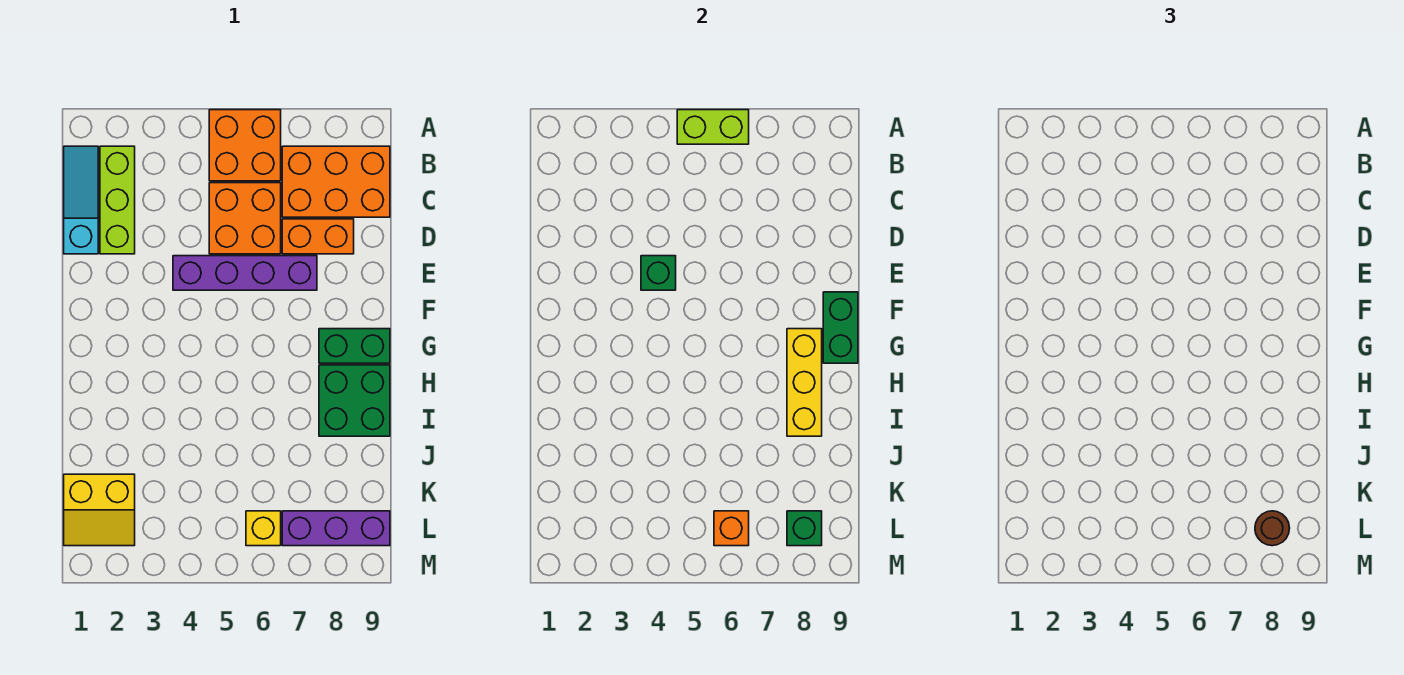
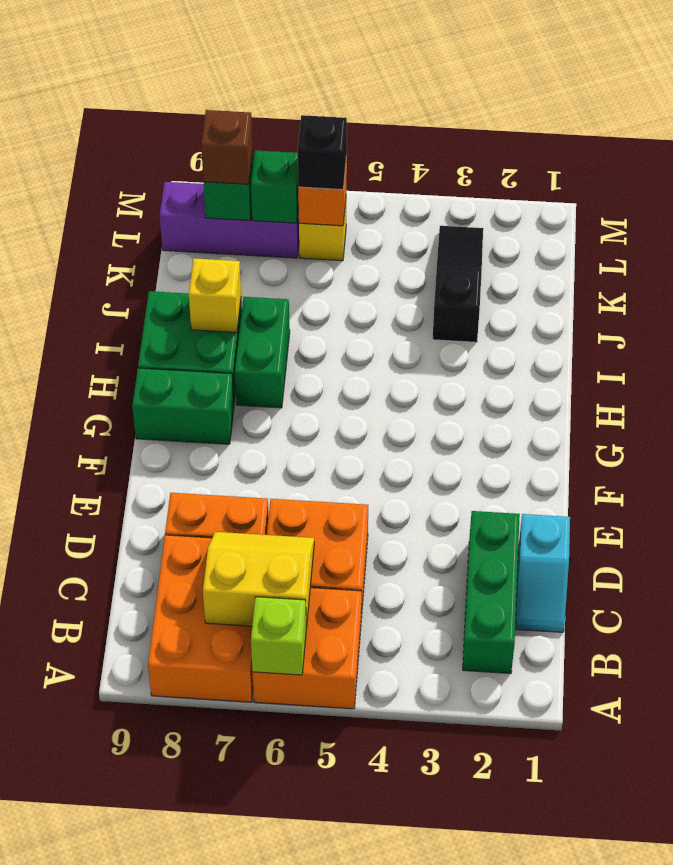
lime brick A5:A6 level 2 -> lime brick A6 level 2
cyan slope B1:D1 level 1 top D -> cyan slope C1:D1 level 1 top D
lime brick B2:D2 level 1 -> green brick B2:D2 level 1
orange brick B7:C9 level 1 -> orange brick A7:C8 level 1
purple brick E4:E7 level 1 -> none
green brick E4 level 2 -> green brick L7 level 2
green brick F9:G9 level 2 -> green brick H7:I7 level 1
yellow brick G8:I8 level 2 -> yellow brick I8 level 2
none -> black slope J3:L3 level 1 top J
yellow slope K1:L2 level 1 top K -> yellow slope B6:C7 level 2 top B
none -> black brick L6 level 3
brown round brick L8 level 3 -> brown brick L8 level 3

